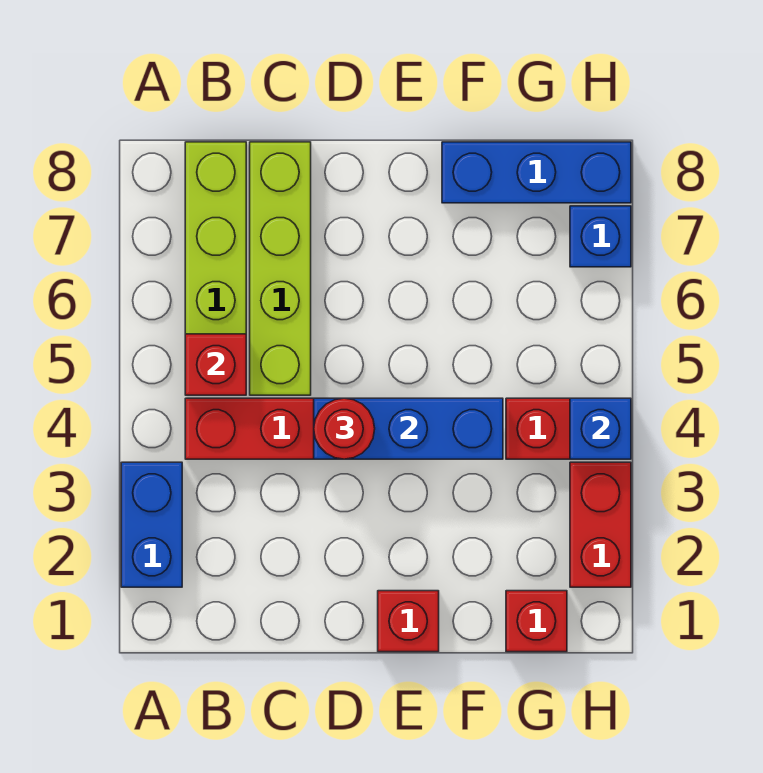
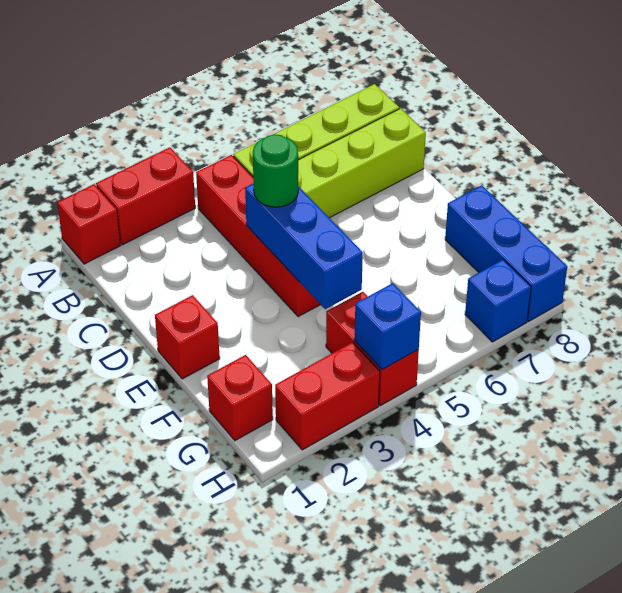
blue brick A2:A3 level 1 -> red brick A2:A3 level 1
red brick B5 level 2 -> red brick A1 level 1
red round brick D4 level 3 -> green round brick D4 level 3

